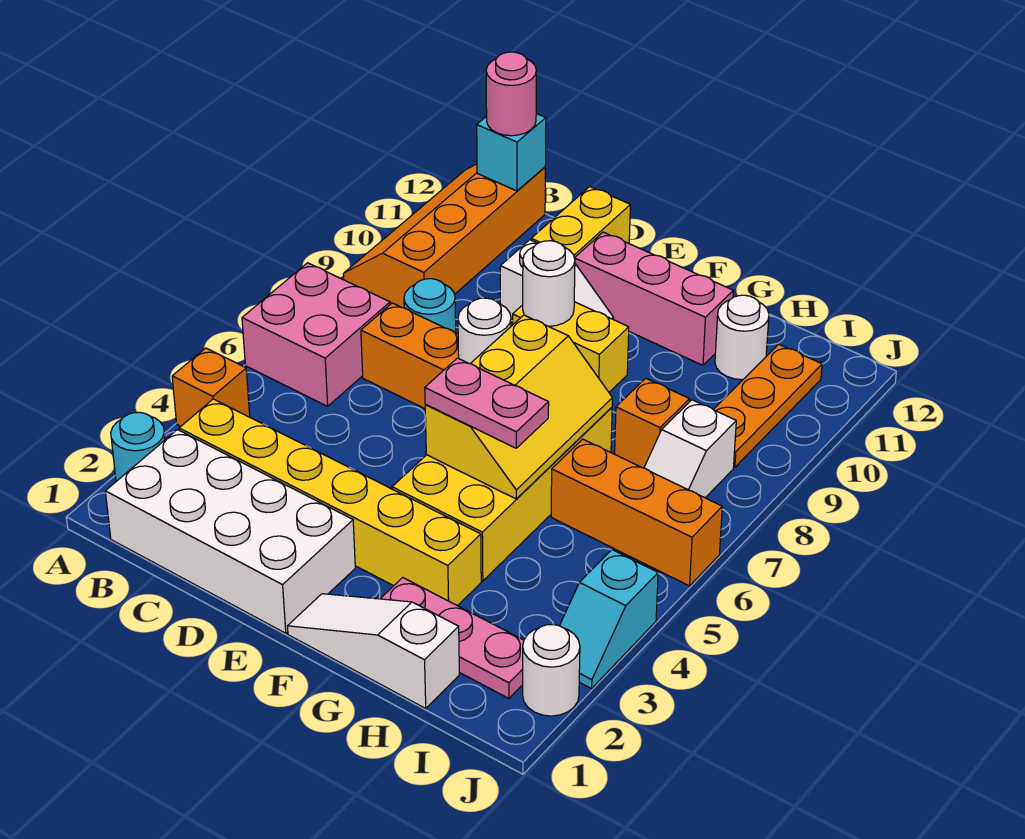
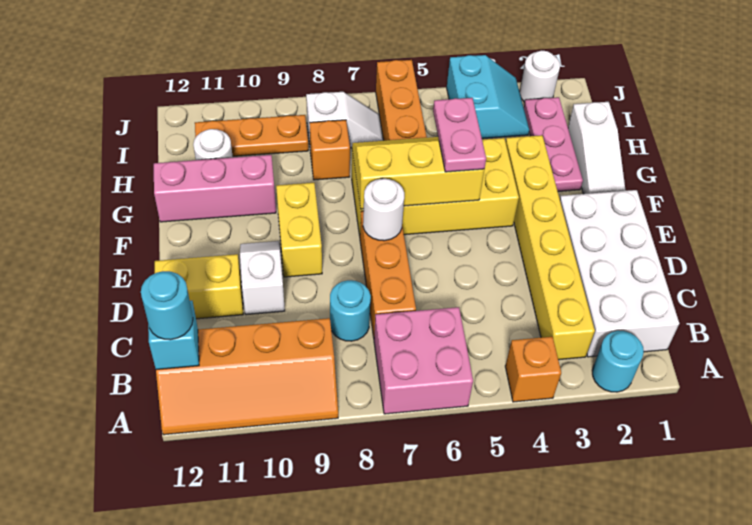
pink round brick B12 level 3 -> cyan round brick B12 level 3
white round brick E9 level 2 -> none
pink brick E11:G11 level 1 -> pink brick G10:G12 level 1
cyan slope J3:J4 level 1 top 4 -> cyan slope I3:J4 level 1 top 4

